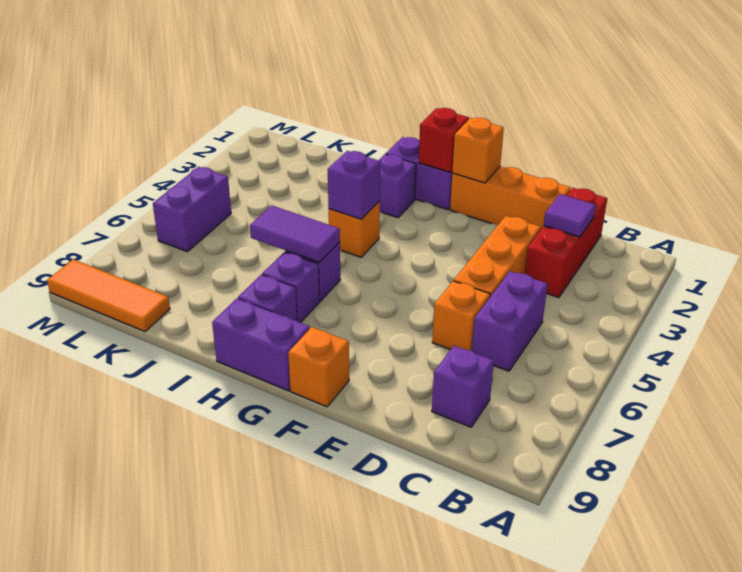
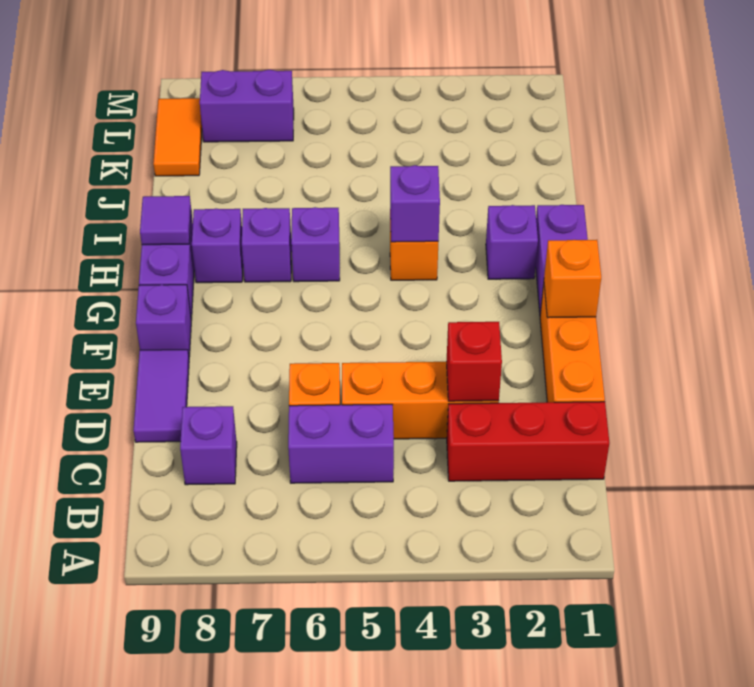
purple tile C2 level 2 -> purple tile H9 level 2
orange brick F9 level 1 -> purple brick F9 level 1
red brick G1 level 2 -> red brick D3 level 2
purple tile H6:I6 level 2 -> purple tile D9:E9 level 1
orange tile K9:M9 level 1 -> orange tile K9:L9 level 1
purple brick L5:L6 level 1 -> purple brick L7:L8 level 1

